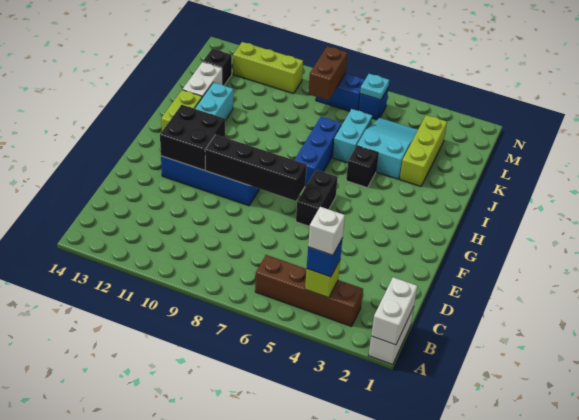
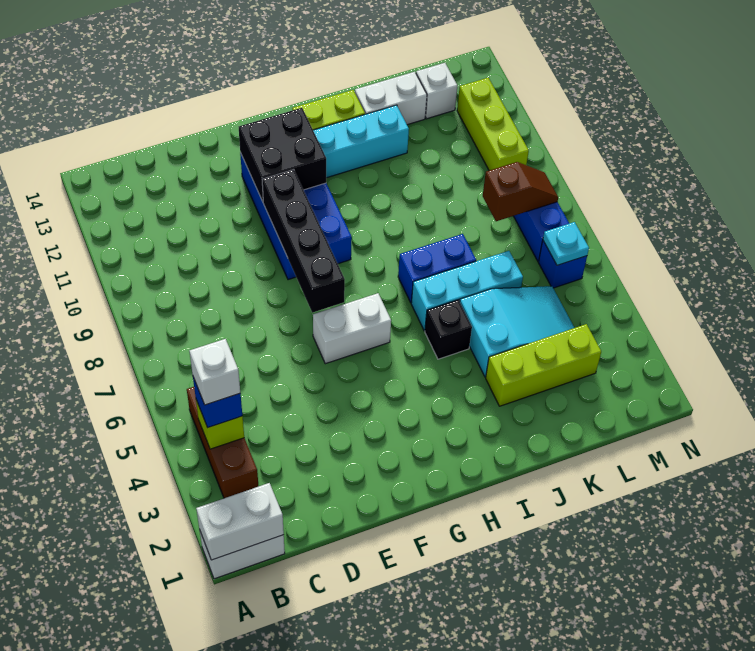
brown brick B3:B6 level 1 -> brown brick B3:B5 level 1
black brick F6:G6 level 1 -> white brick F6:G6 level 1
blue brick H7:J7 level 1 -> blue brick I7:J7 level 1
cyan brick J6:K6 level 1 -> cyan brick I6:K6 level 1
brown brick L8:M8 level 2 -> brown slope L8:M8 level 2 top L
black brick L13 level 1 -> white brick L13 level 1

